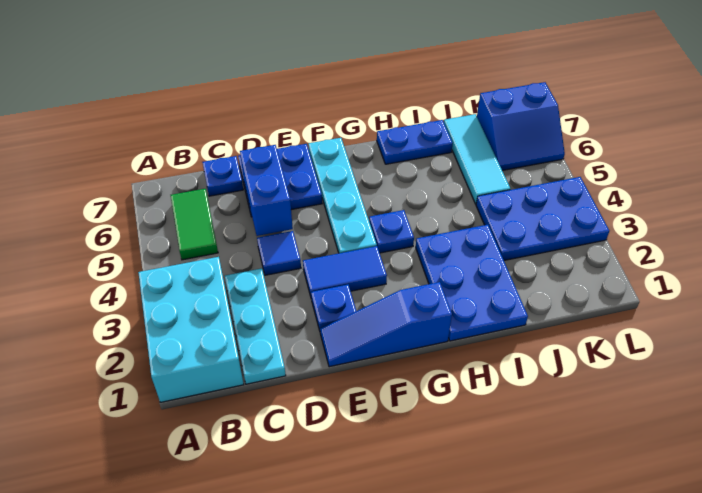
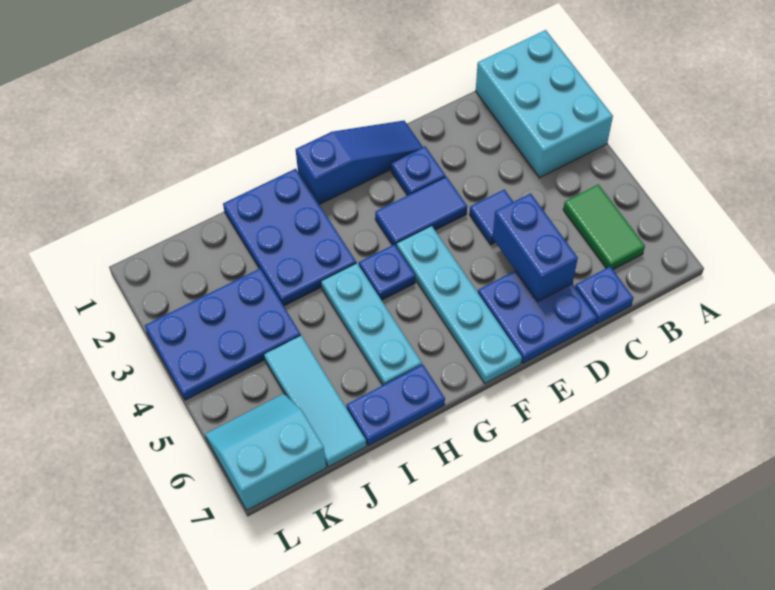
cyan plate C1:C3 level 1 -> cyan plate H4:H6 level 1
blue slope K6:L7 level 1 top 7 -> cyan slope K6:L7 level 1 top 7

